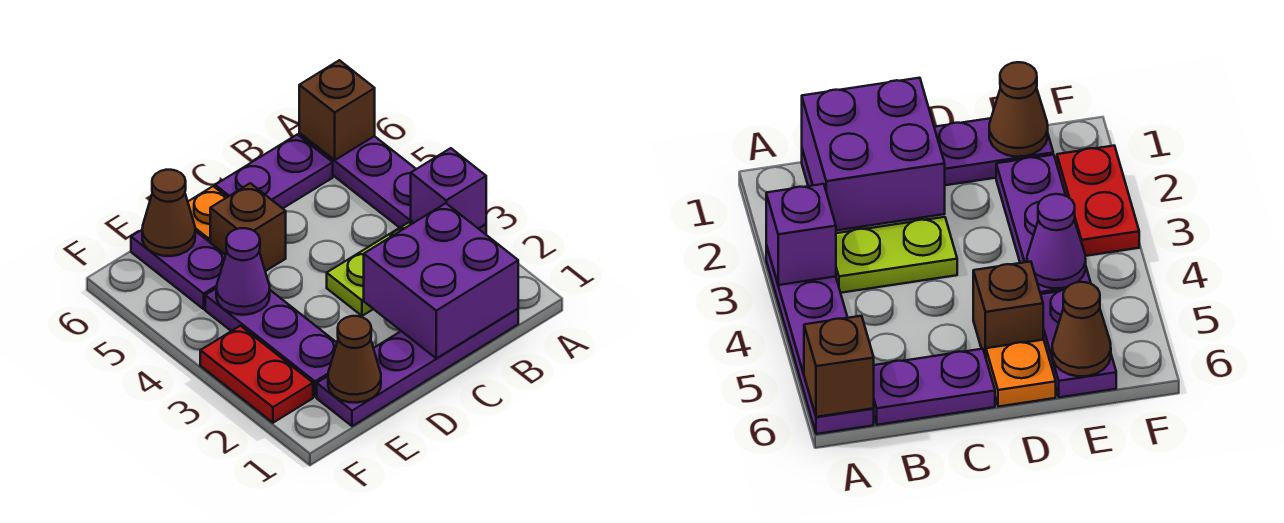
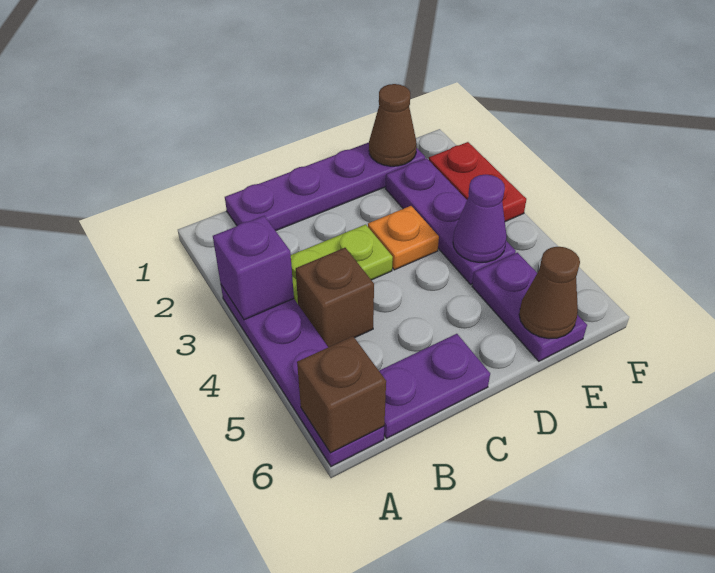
purple brick B1:C2 level 2 -> none
brown brick D5 level 1 -> brown brick B4 level 1
orange plate D6 level 1 -> orange plate D3 level 1

